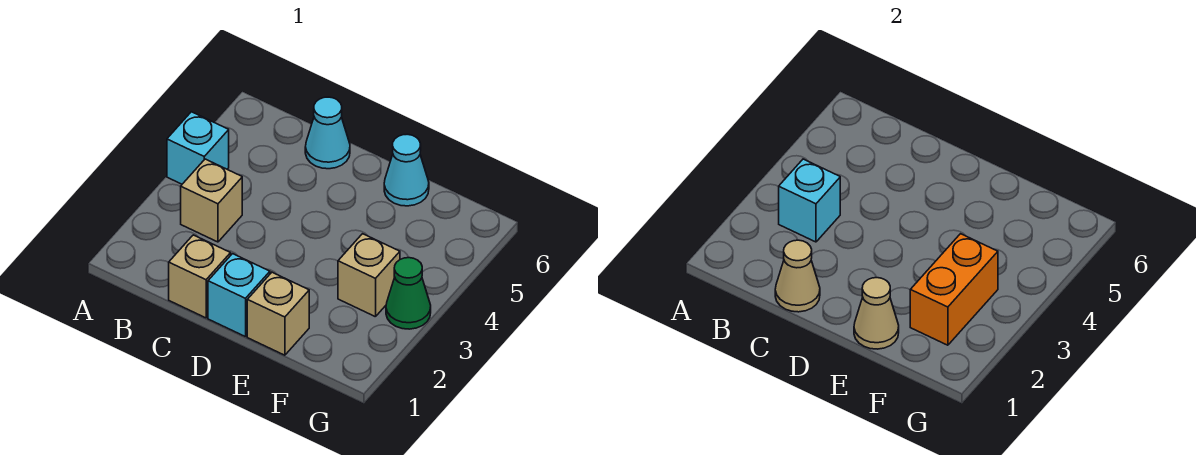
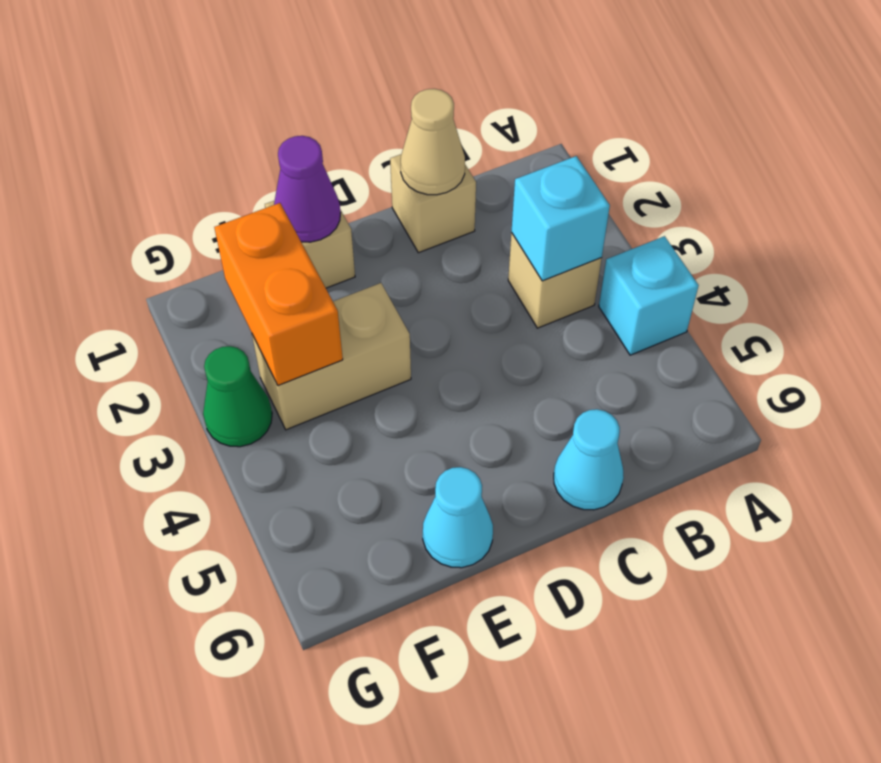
cyan brick D1 level 1 -> none
tan cone E1 level 2 -> purple cone E1 level 2
tan brick F3 level 1 -> tan brick E3:F3 level 1

